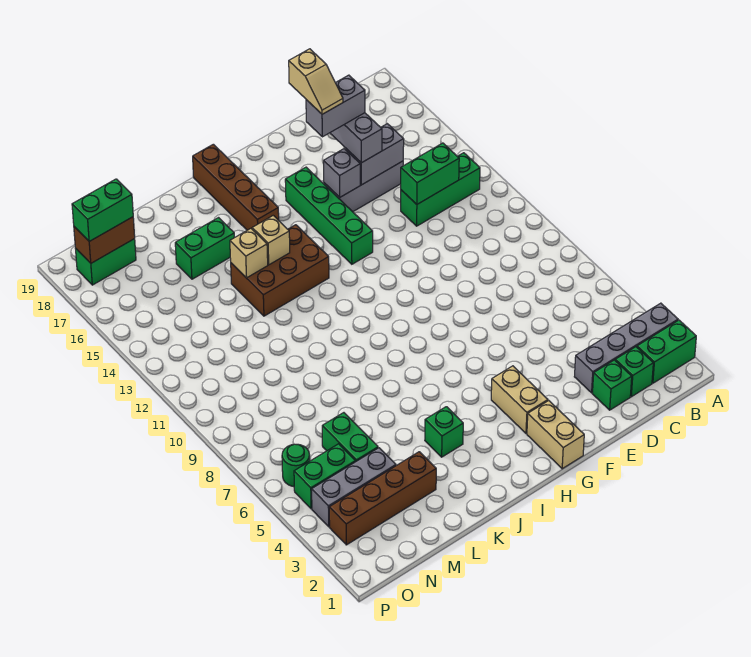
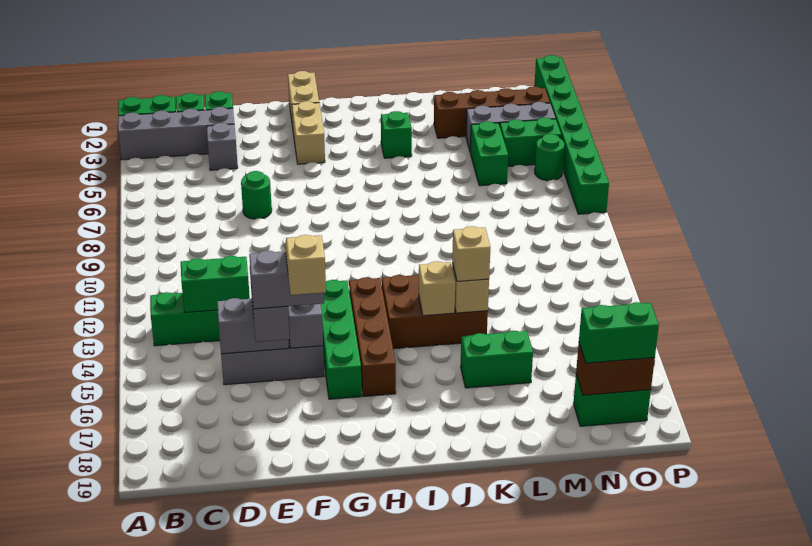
none -> grey brick D4 level 1
none -> green round brick E7 level 1
brown brick I16:I19 level 1 -> brown brick H13:H16 level 1
none -> tan brick K14 level 3
none -> green brick P1:P8 level 1

